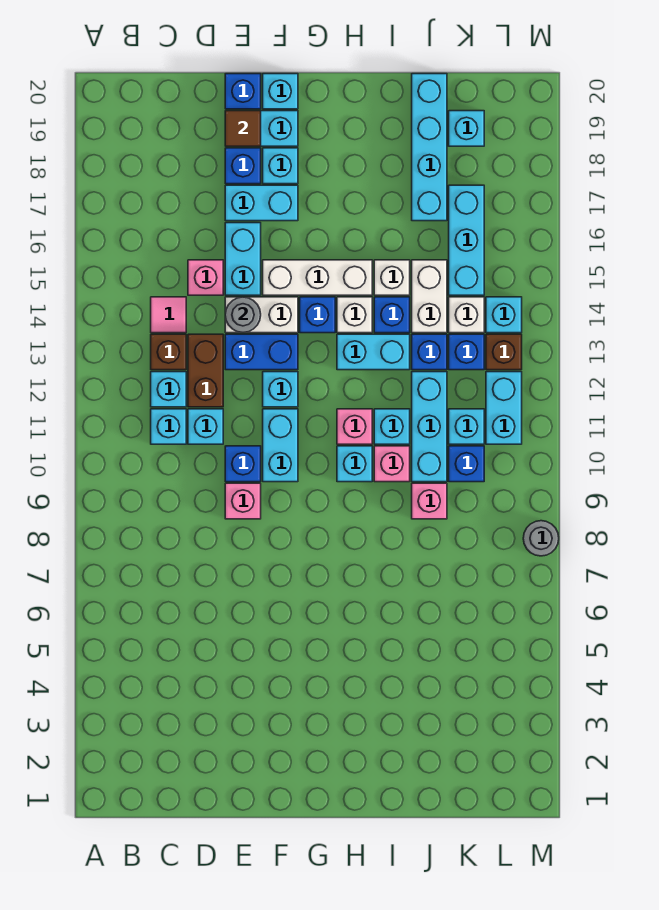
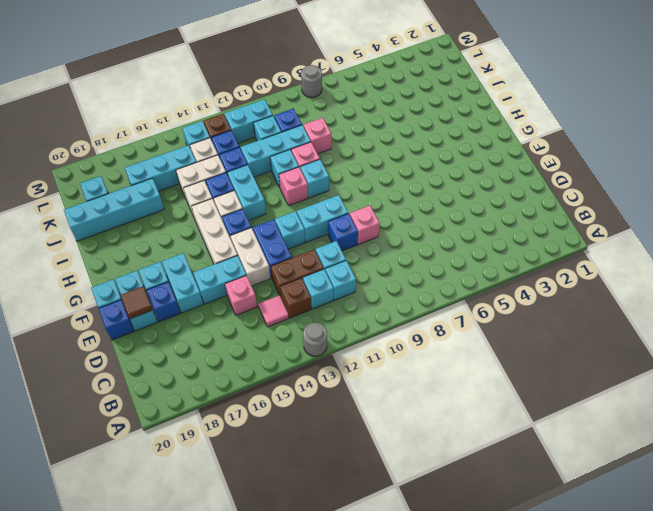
grey round brick E14 level 2 -> grey round brick A13 level 1

